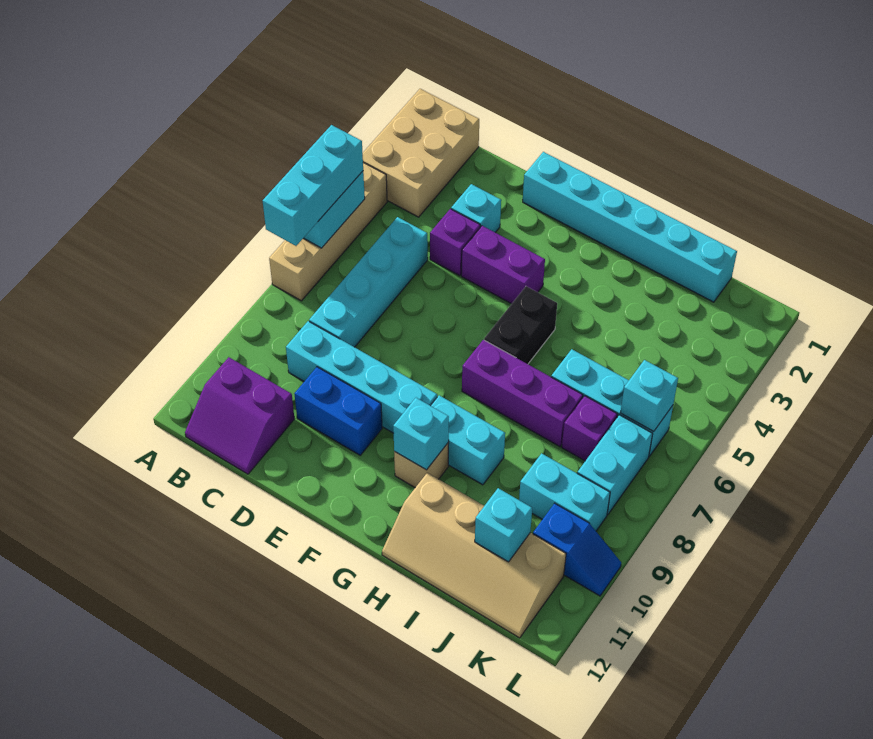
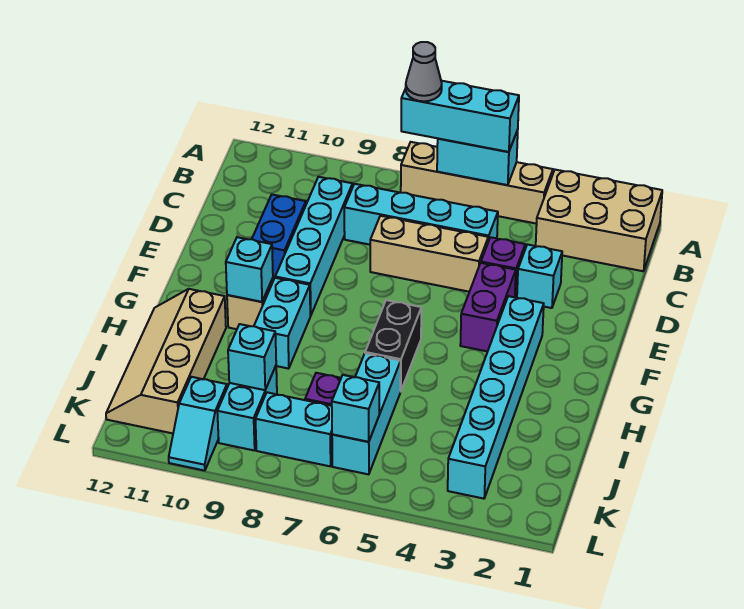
none -> grey cone A7 level 4
purple slope B11:C12 level 1 top 11 -> none
none -> tan brick D5:D7 level 1
cyan brick E1:J1 level 1 -> cyan brick F3:K3 level 1
black brick G5:G6 level 1 -> black brick G6:H6 level 1
purple brick G7:I7 level 1 -> none
cyan brick J11 level 2 -> cyan brick J9 level 2
blue slope K10:L10 level 1 top K -> cyan slope K10:L10 level 1 top K

